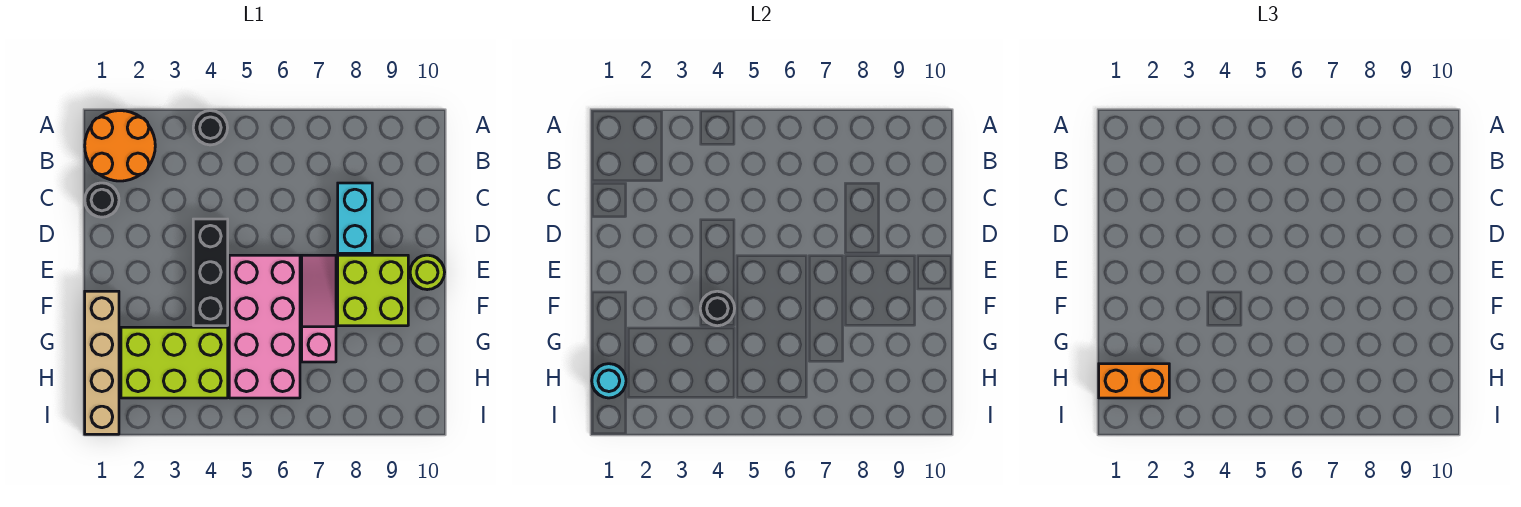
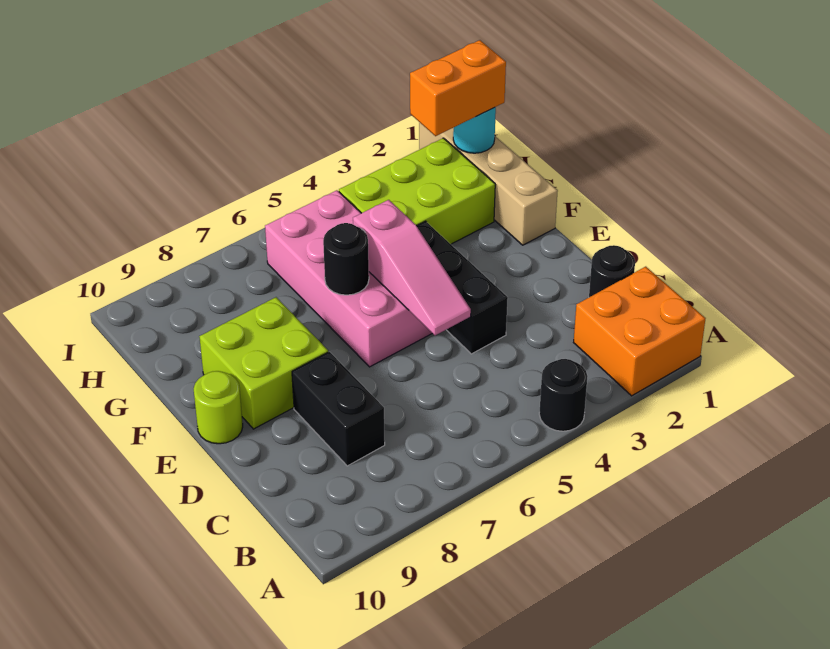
orange round brick A1:B2 level 1 -> orange brick A1:B2 level 1
cyan brick C8:D8 level 1 -> black brick C8:D8 level 1
pink slope E7:G7 level 1 top G -> pink slope D5:F5 level 2 top F
black round brick F4 level 2 -> black round brick F6 level 2

